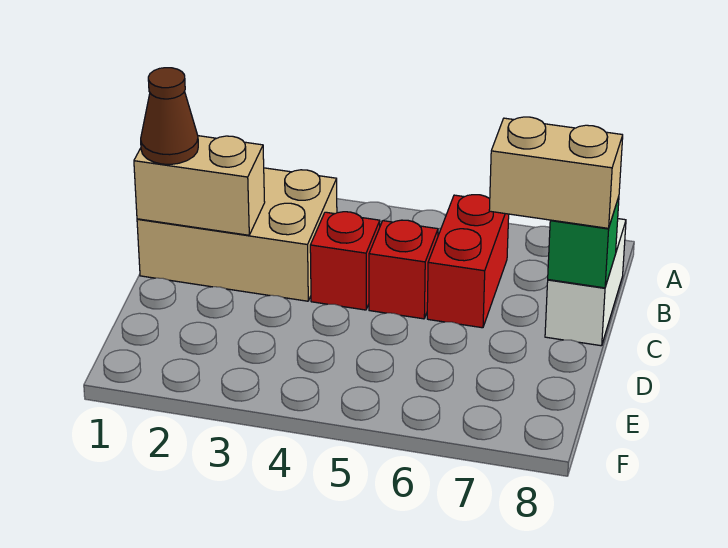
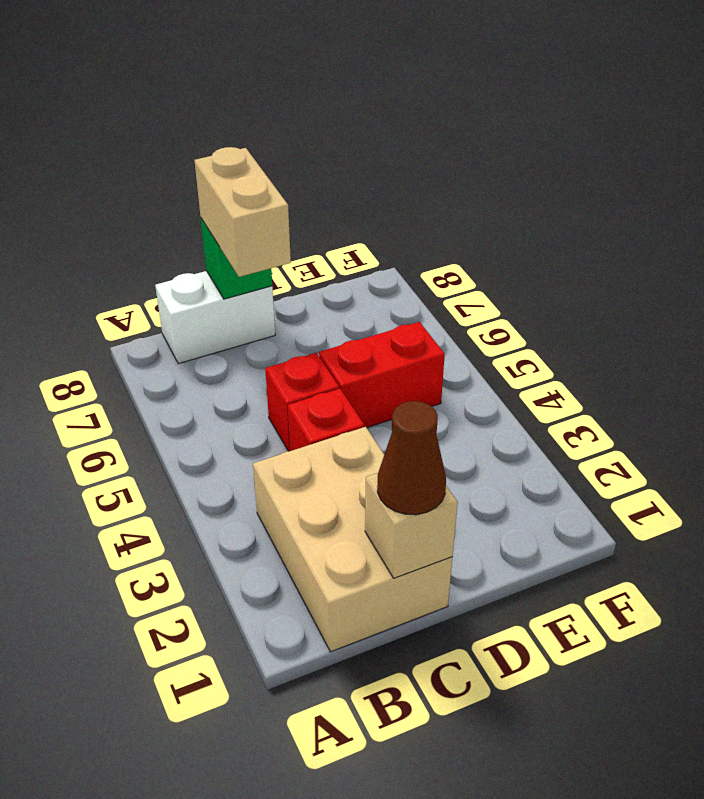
red brick B6:C6 level 1 -> red brick D5:E5 level 1
tan brick C1:C2 level 2 -> tan brick C1 level 2

